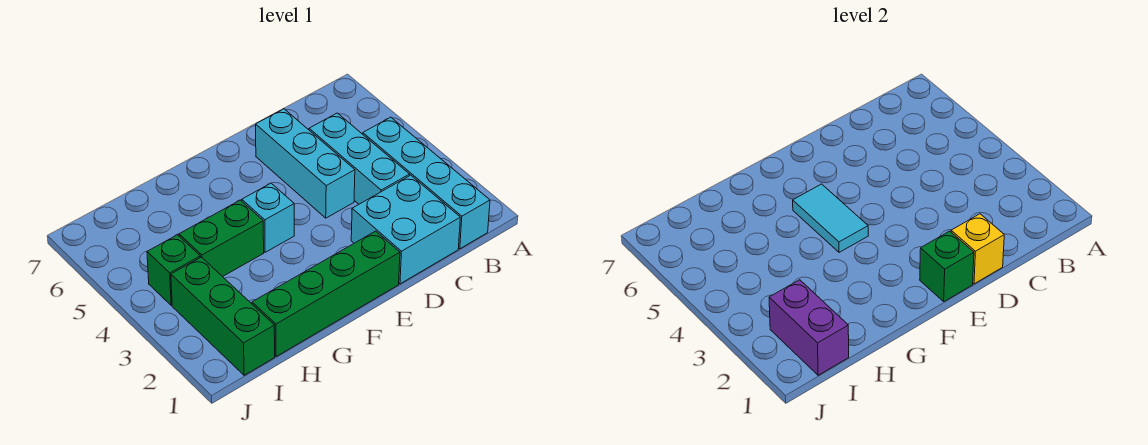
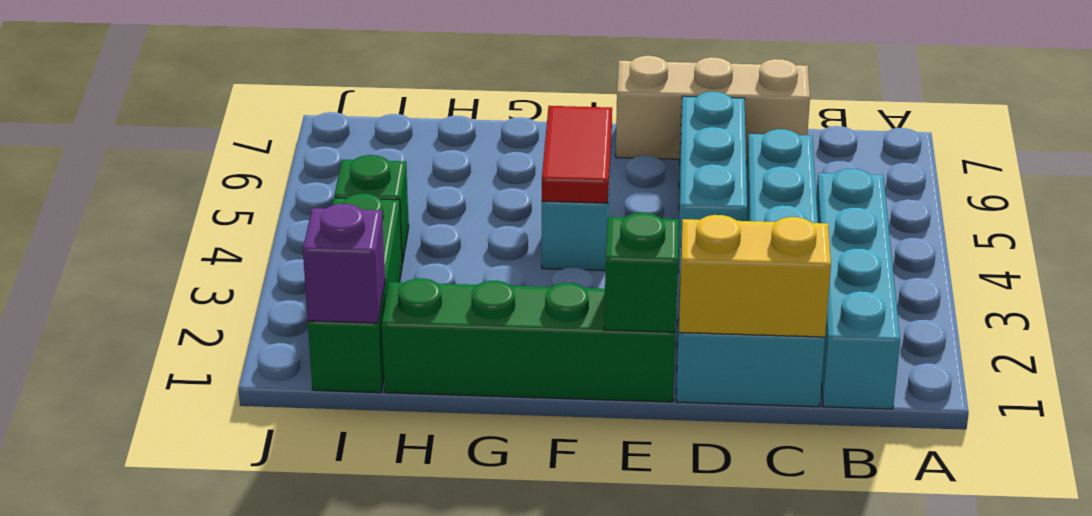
none -> tan brick C7:E7 level 1
yellow brick D1 level 2 -> yellow brick C1:D1 level 2
cyan tile F4:F5 level 2 -> red tile F4:F5 level 2
green brick G4:H4 level 1 -> none
purple brick I1:I2 level 2 -> purple brick I1 level 2

